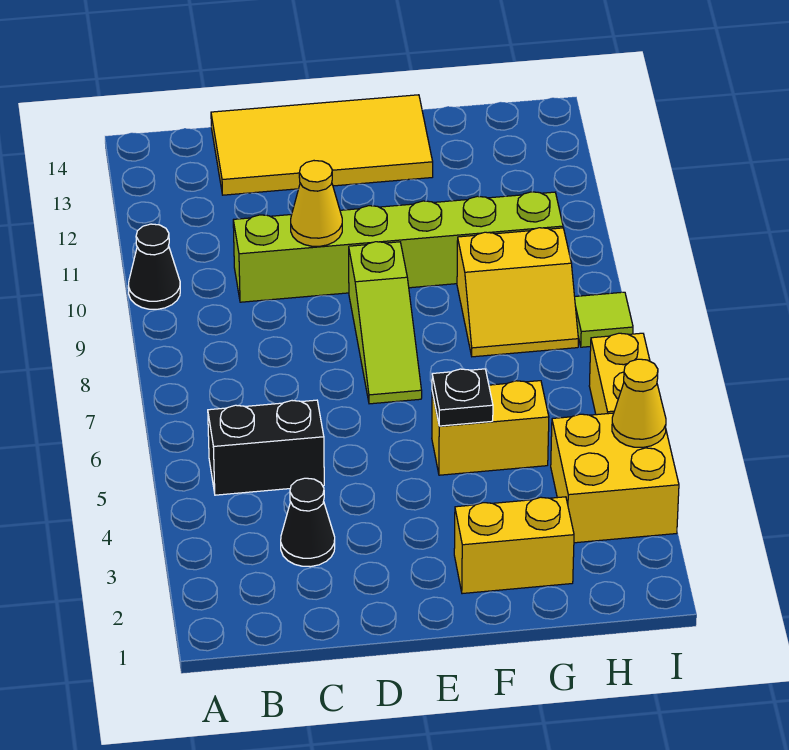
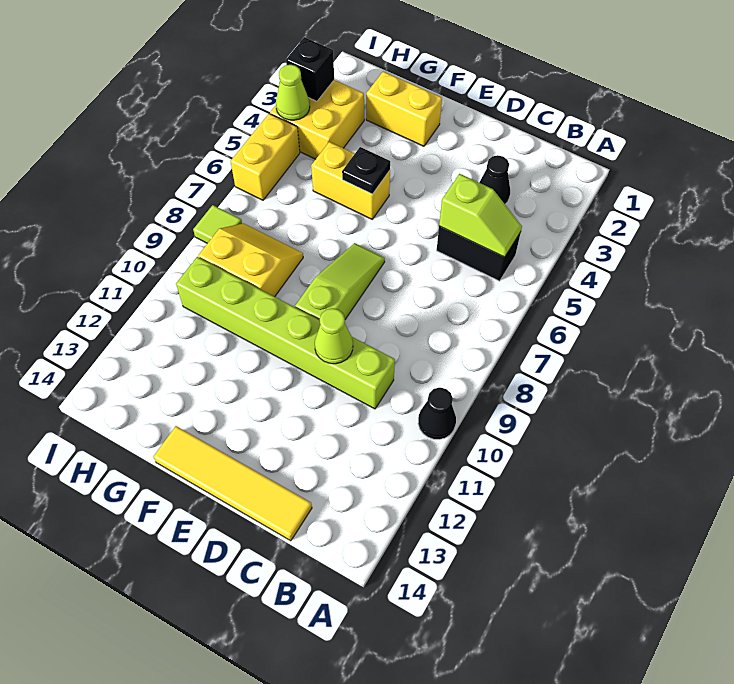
none -> lime slope B5:C5 level 2 top C
yellow tile C13:F14 level 1 -> yellow tile C14:F14 level 1
yellow cone D10 level 2 -> lime cone D10 level 2
none -> black brick I3 level 2
yellow cone I4 level 2 -> lime cone I4 level 2

